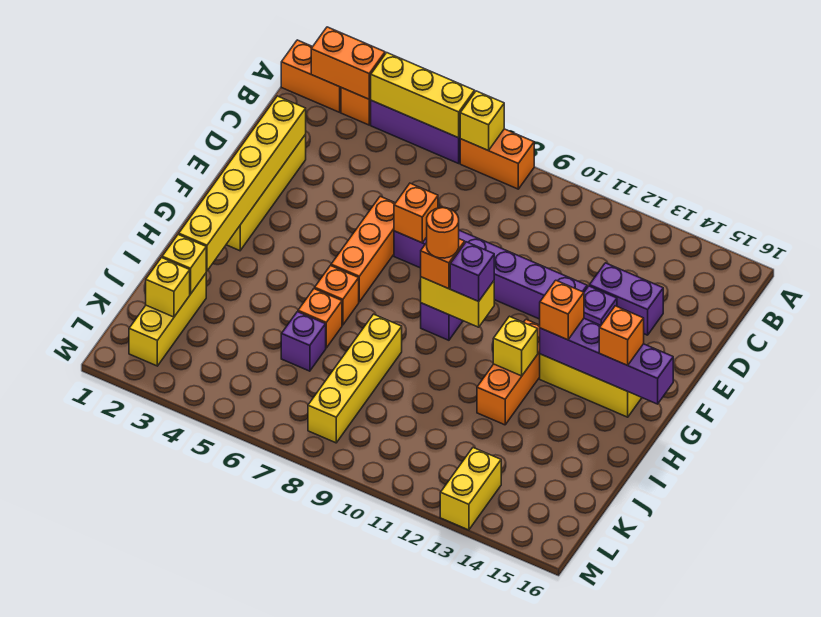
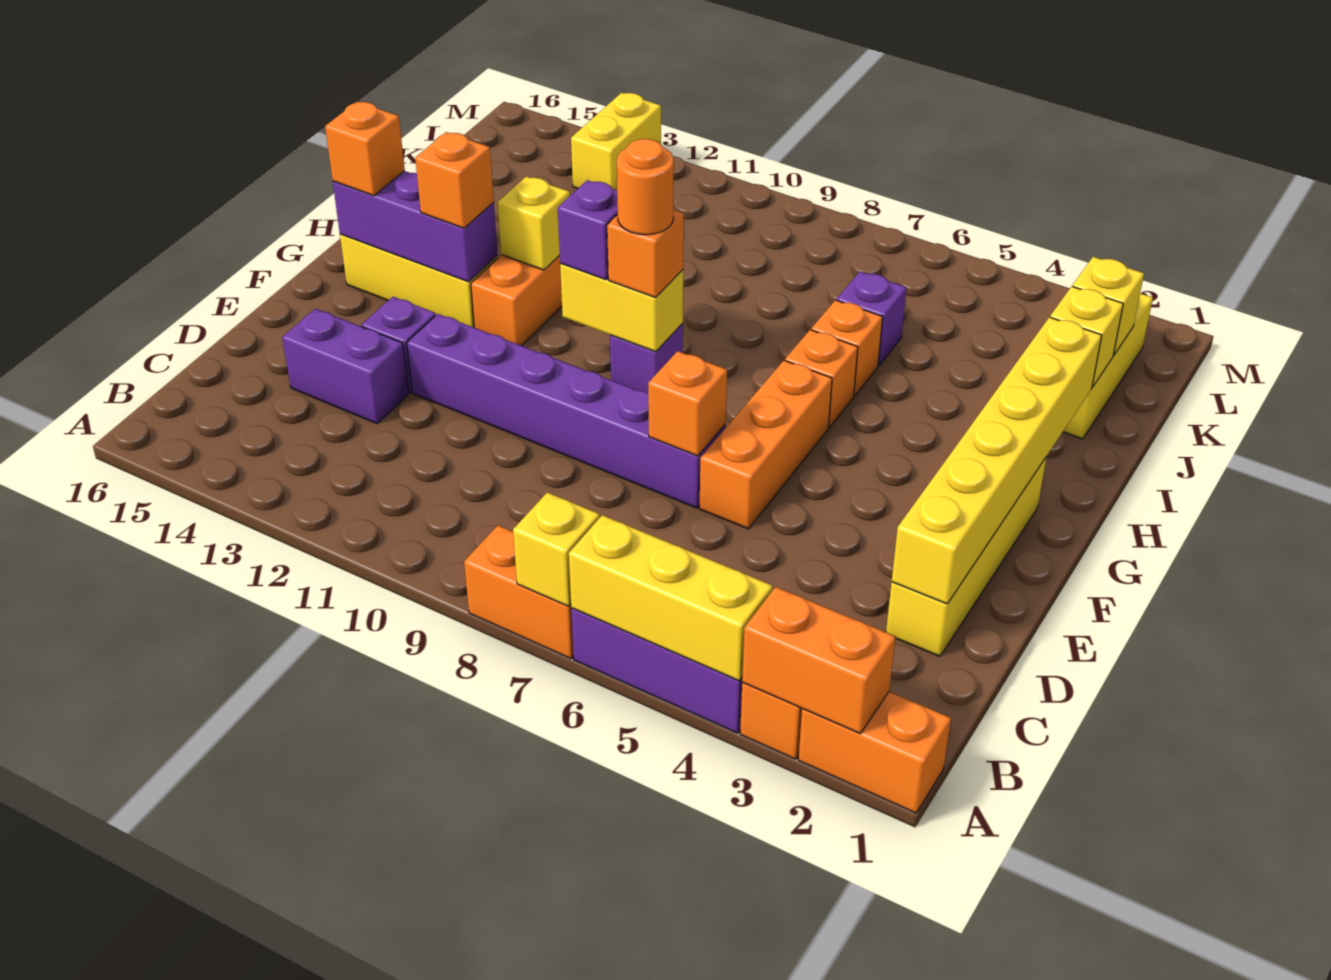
purple brick G13:G16 level 2 -> purple brick G13:G15 level 2
yellow brick I8:L8 level 1 -> none

